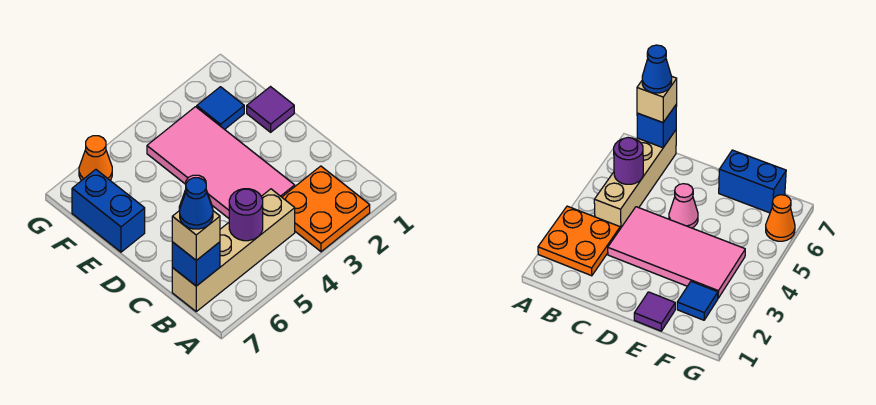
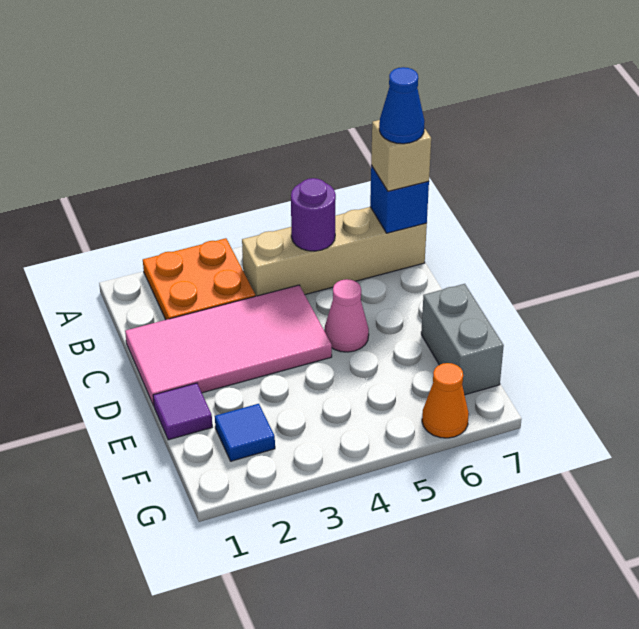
pink tile C3:F4 level 1 -> pink tile C1:D4 level 1
blue brick E7:F7 level 1 -> grey brick E7:F7 level 1

